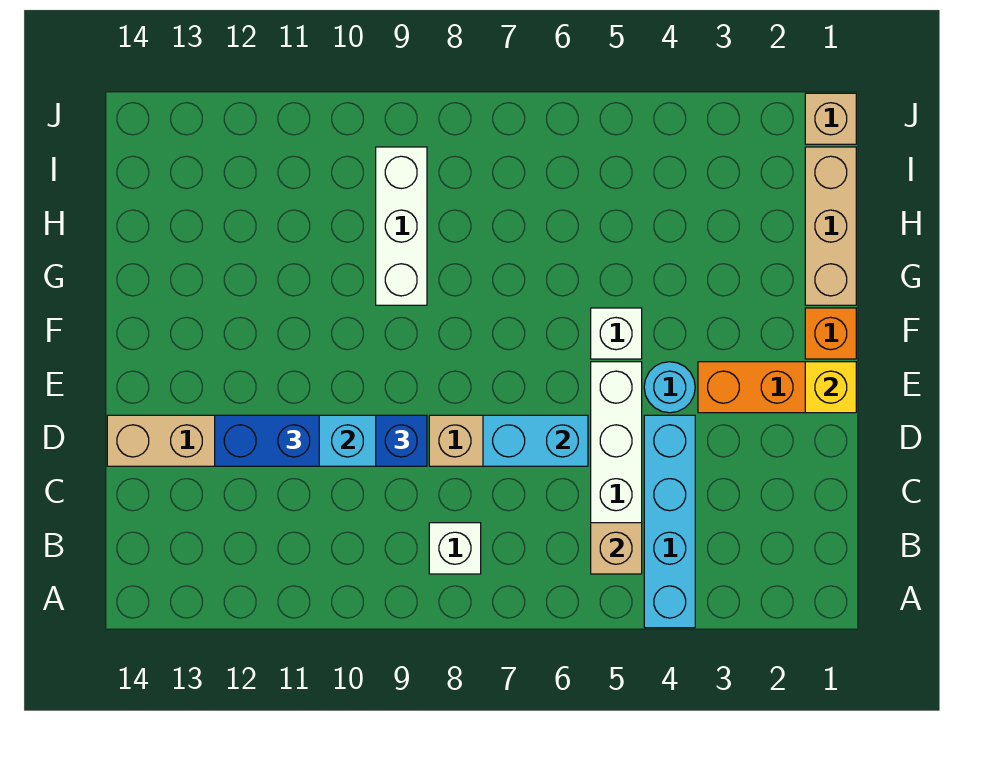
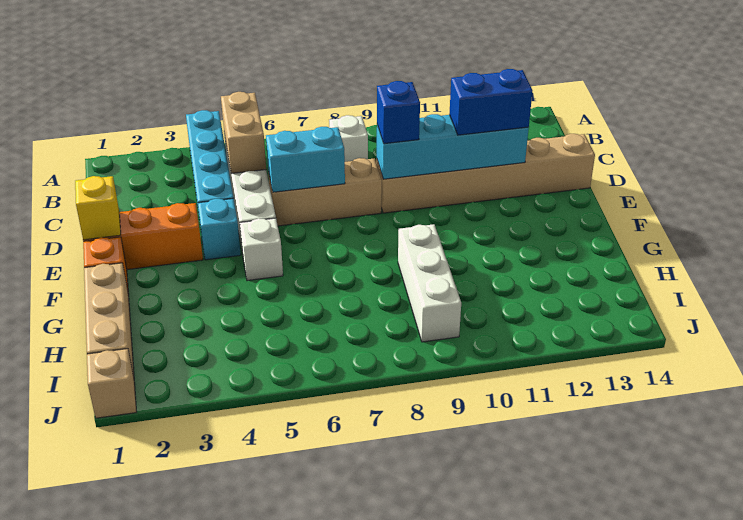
tan brick B5 level 2 -> tan brick B5:C5 level 2
cyan round brick E4 level 1 -> cyan brick E4 level 1

